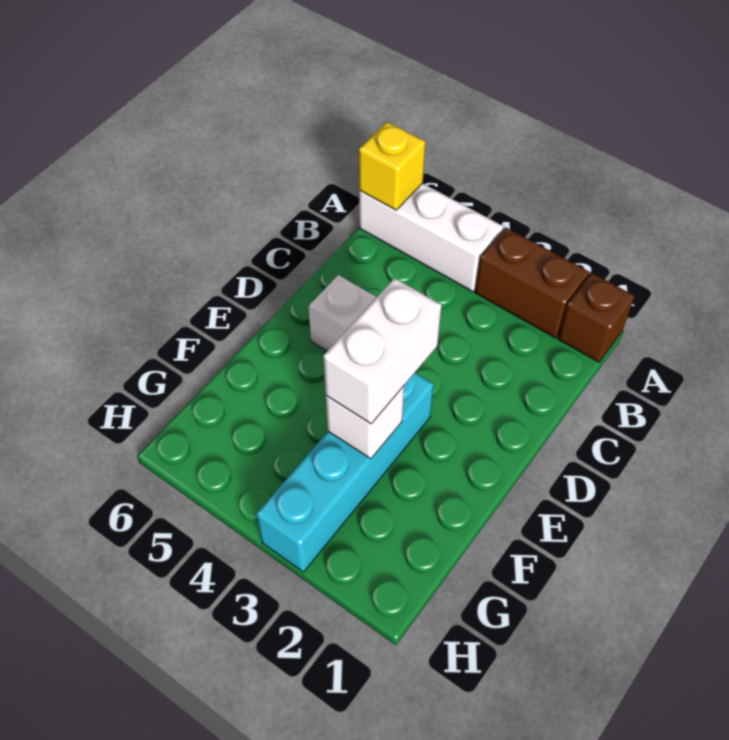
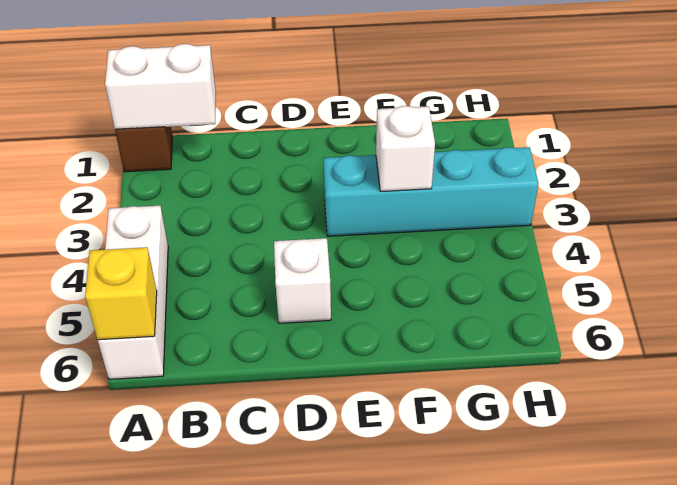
brown brick A2:A3 level 1 -> none
white brick E3:F3 level 3 -> white brick A1:B1 level 2

